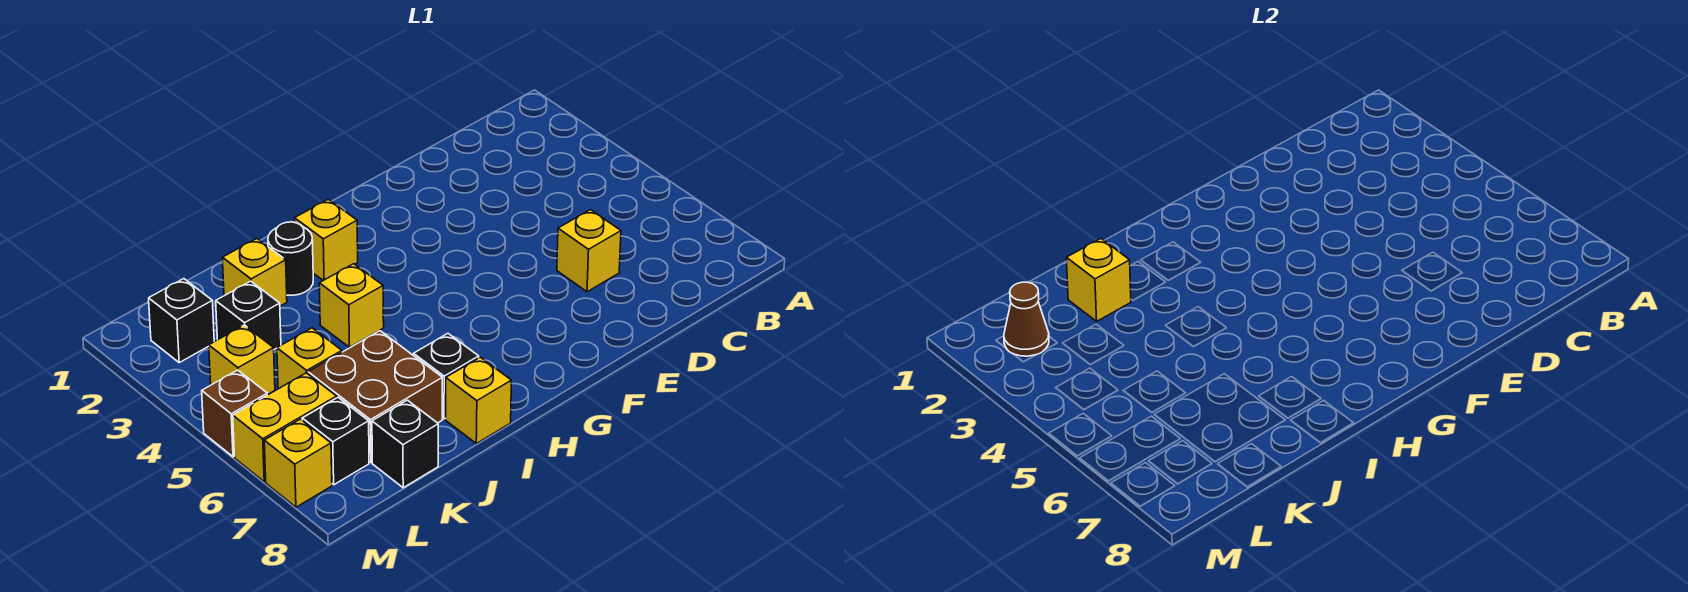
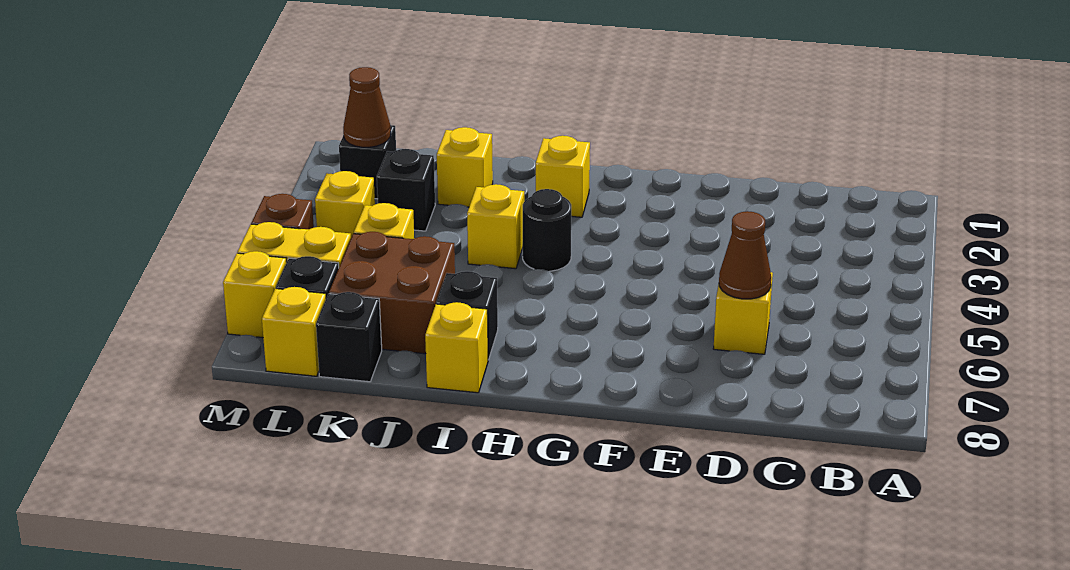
none -> brown cone D6 level 2
black round brick I2 level 1 -> black round brick H4 level 1
yellow brick J2 level 2 -> yellow brick L8 level 1

